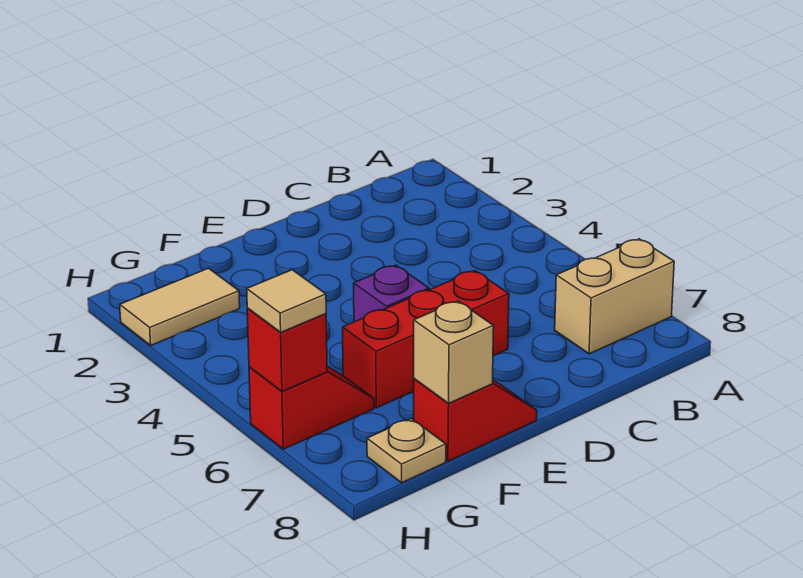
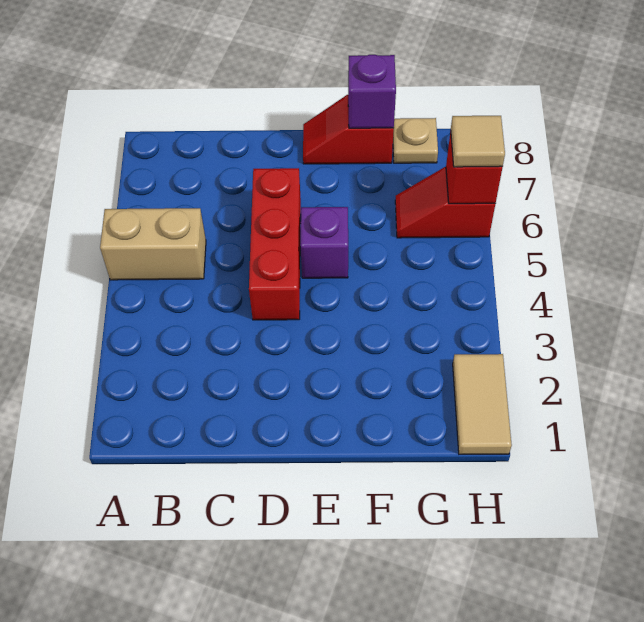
tan brick A7:B7 level 1 -> tan brick A5:B5 level 1
red brick D6:F6 level 1 -> red brick D4:D6 level 1
tan brick F8 level 2 -> purple brick F8 level 2
tan tile G2:H2 level 1 -> tan tile H1:H2 level 1

